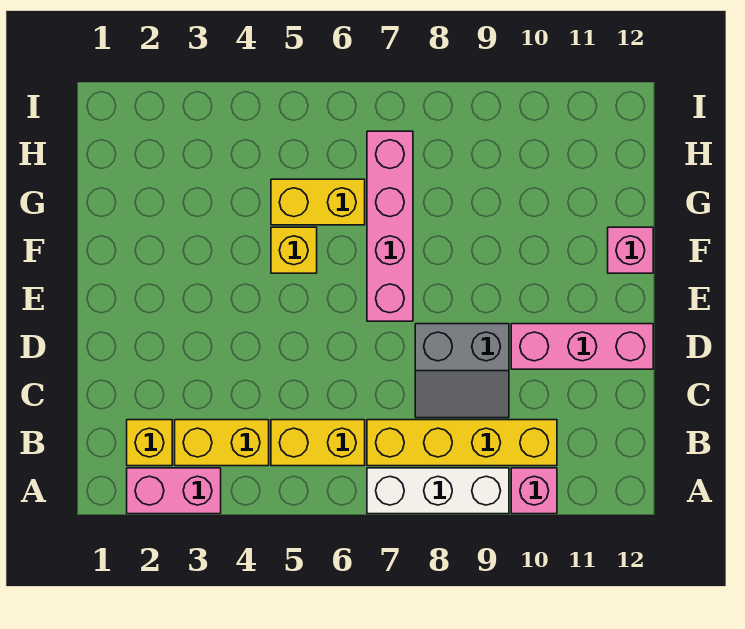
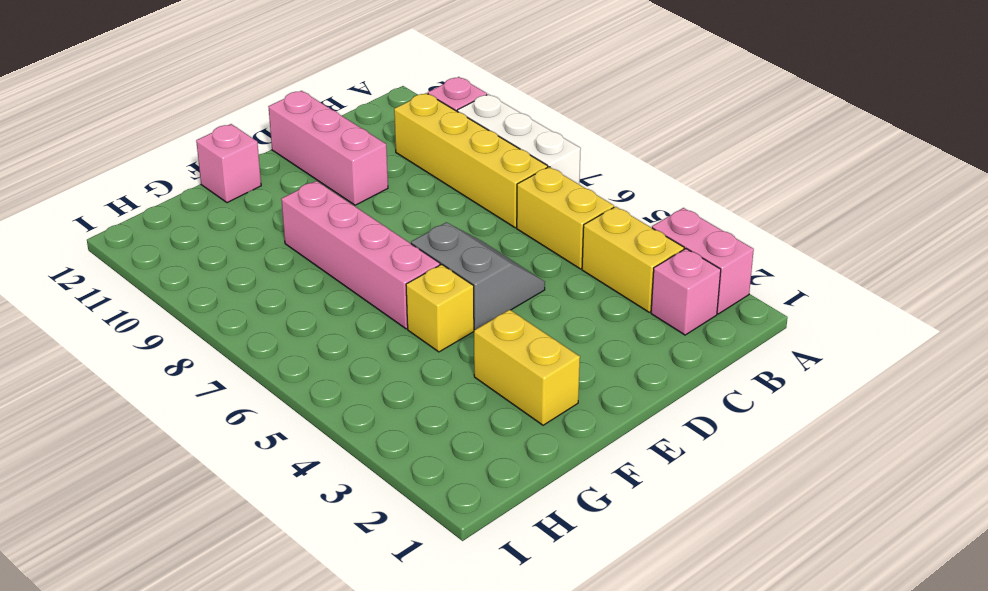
yellow brick B2 level 1 -> pink brick B2 level 1
grey slope C8:D9 level 1 top D -> grey slope D5:E6 level 1 top E
pink brick E7:H7 level 1 -> pink brick F6:F9 level 1
yellow brick G5:G6 level 1 -> yellow brick F2:F3 level 1

